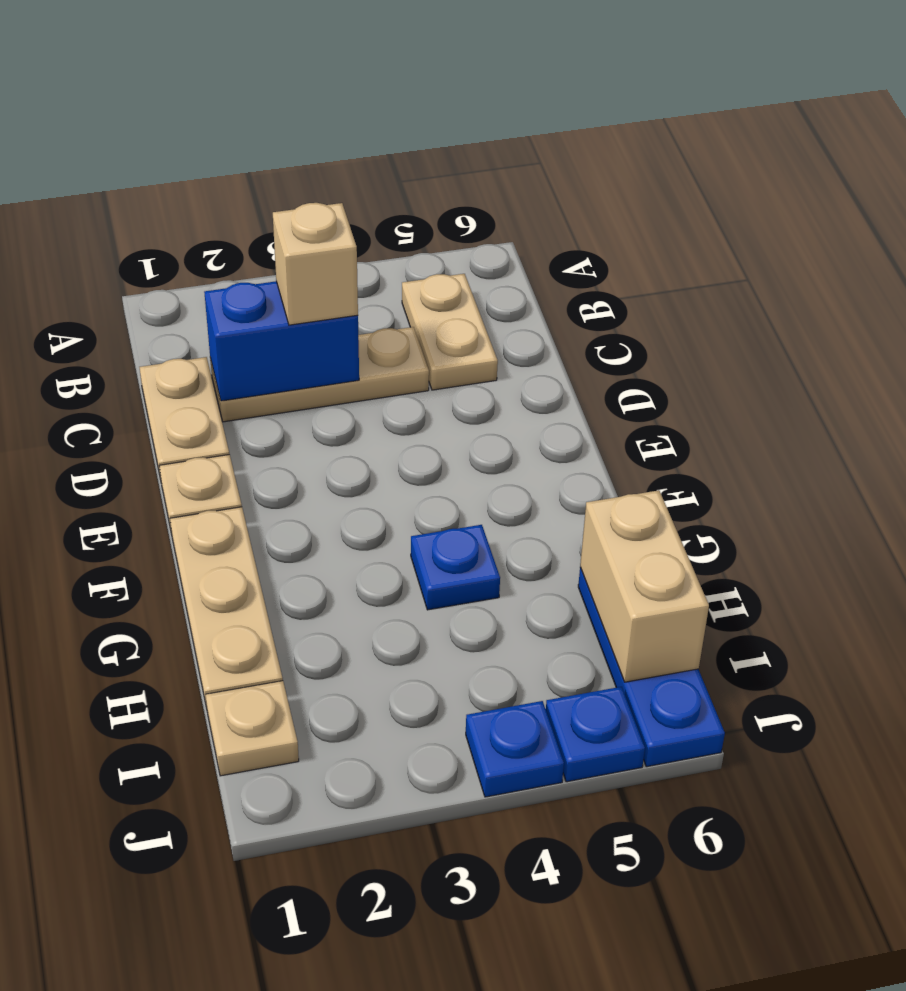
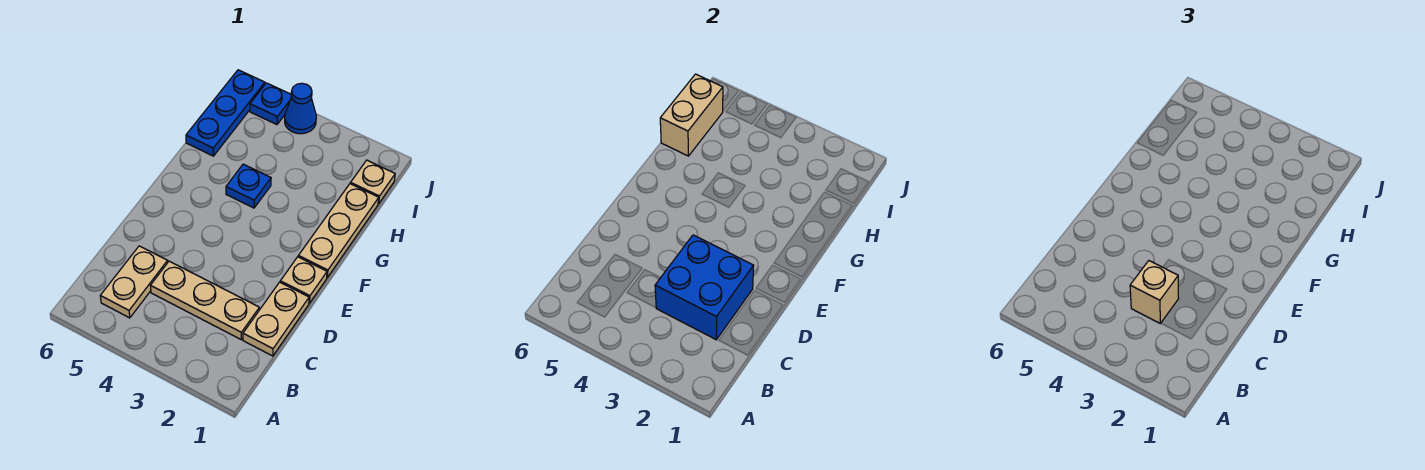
blue brick C2:C3 level 2 -> blue brick C2:D3 level 2
blue plate J4 level 1 -> blue cone J4 level 1

